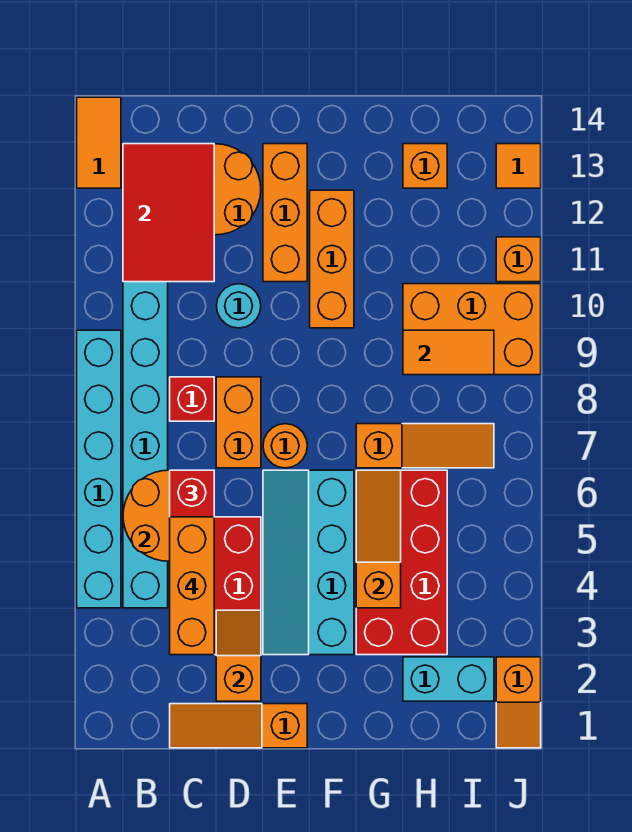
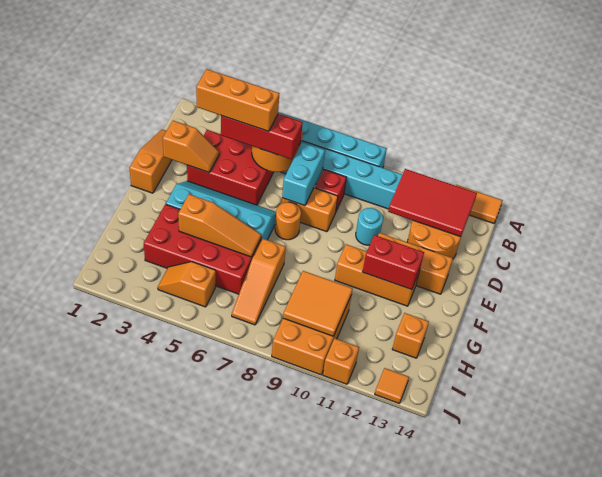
none -> red brick F11:F12 level 2
cyan brick H2:I2 level 1 -> cyan brick C7:D7 level 2
orange tile H9:I9 level 2 -> orange tile H9:I10 level 2
orange slope J1:J2 level 1 top 2 -> orange slope I4:I5 level 1 top 5

